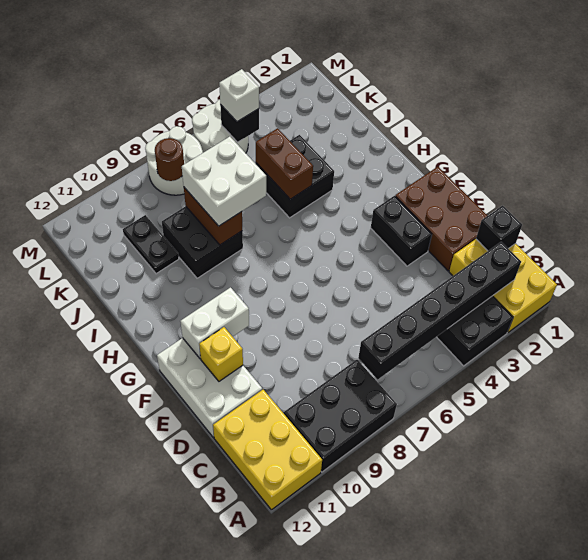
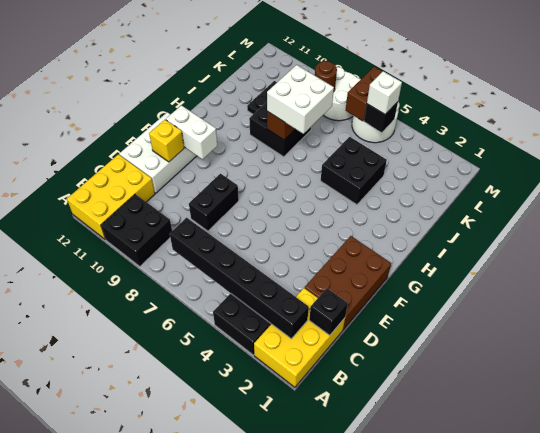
black brick A8:B10 level 1 -> black brick A9:B10 level 1
black brick E3:F3 level 1 -> black brick D8:E8 level 1
brown brick I5:J5 level 2 -> brown brick L6:M6 level 2

